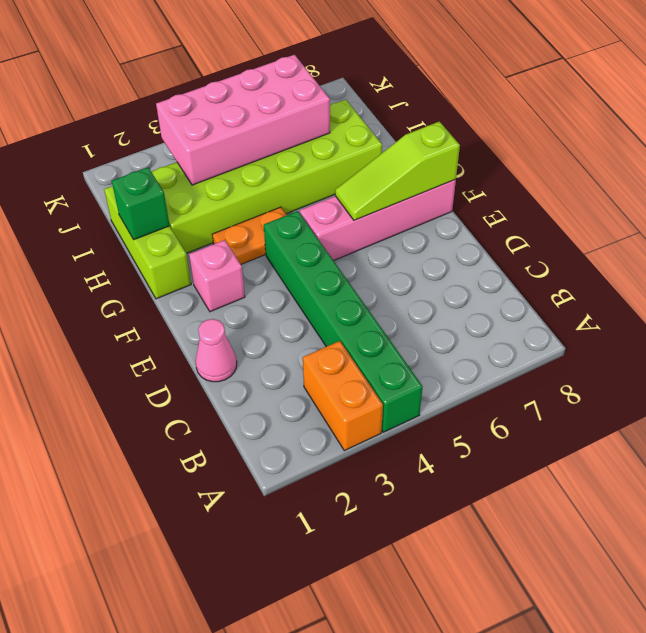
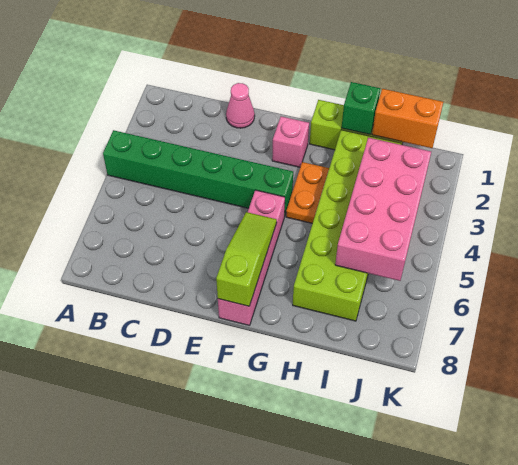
orange brick A3:B3 level 1 -> orange brick I1:J1 level 2

